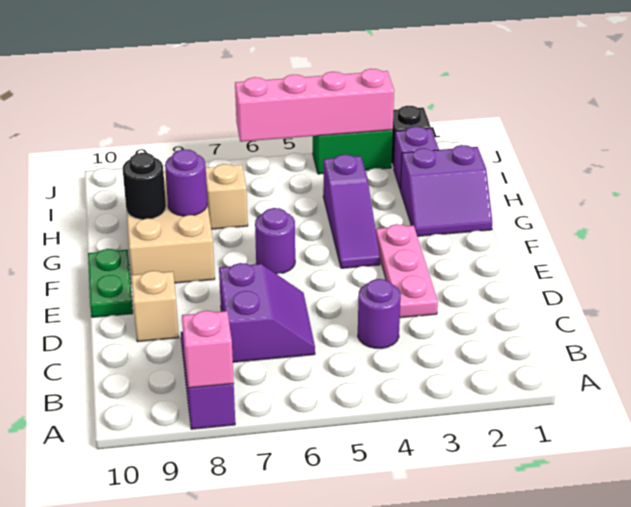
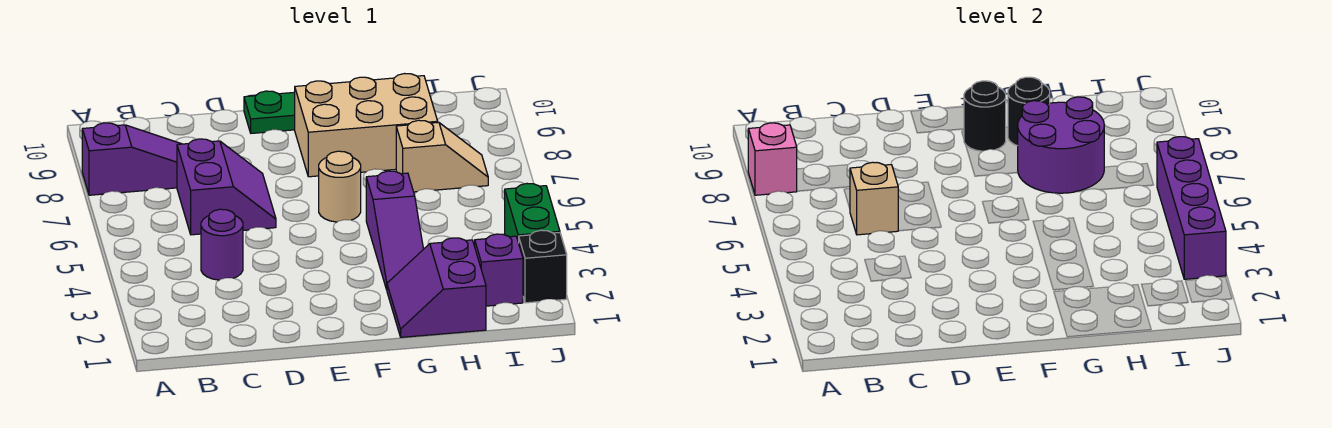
purple slope C6:D7 level 1 top 7 -> purple slope C6:D7 level 1 top C
pink plate D3:F3 level 1 -> none
tan brick D9 level 1 -> tan brick C6 level 2
purple slope F4:H4 level 1 top H -> purple slope G3:G5 level 1 top 5
purple round brick F6 level 1 -> tan round brick F6 level 1
none -> black round brick F9 level 2
purple round brick G8 level 2 -> purple round brick G7:H8 level 2
pink brick J3:J6 level 2 -> purple brick J3:J6 level 2

